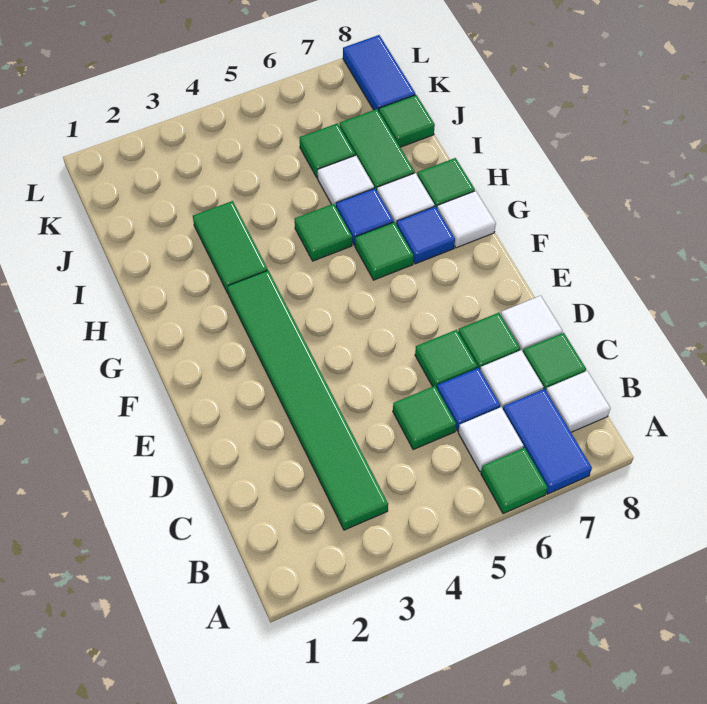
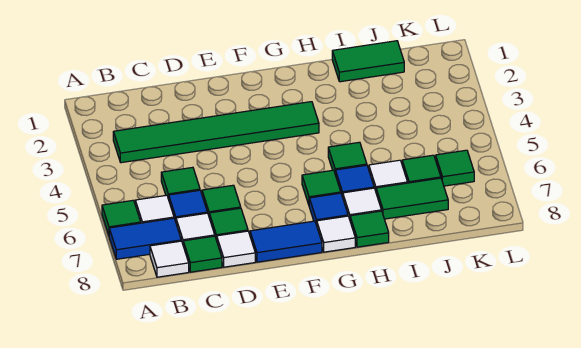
green tile H3:I3 level 1 -> green tile I1:J1 level 1
green tile J8 level 1 -> green tile K6 level 1
blue tile K8:L8 level 1 -> blue tile E8:F8 level 1

